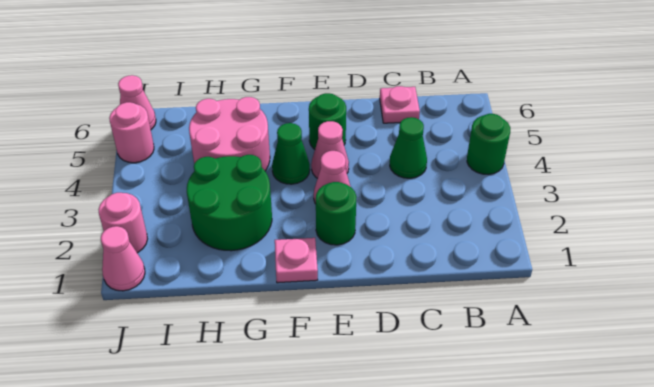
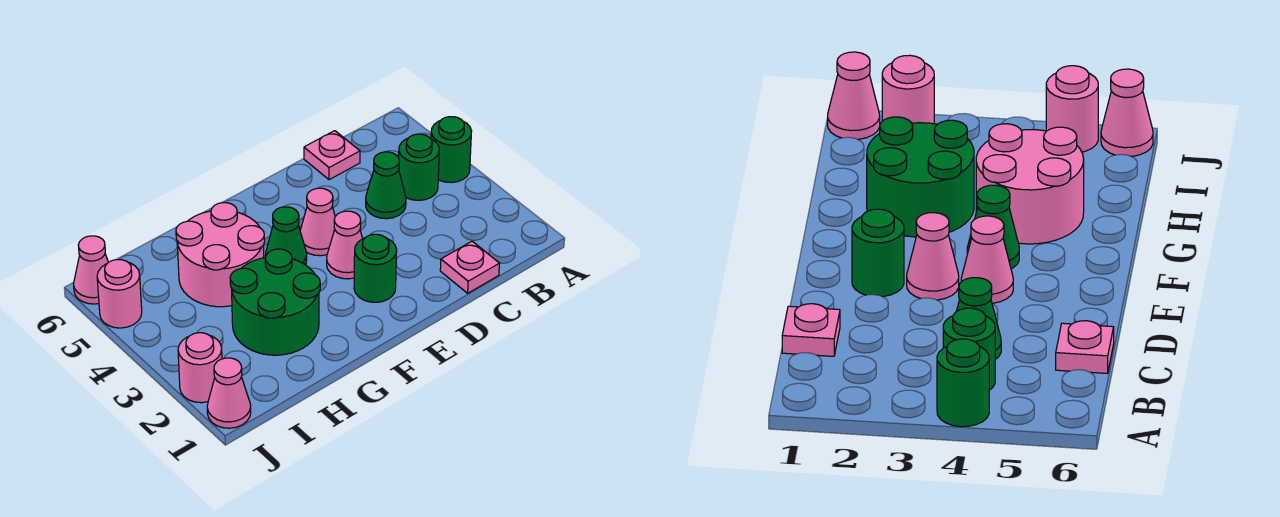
green round brick E5 level 1 -> green round brick B4 level 1
pink plate F1 level 1 -> pink plate C1 level 1

